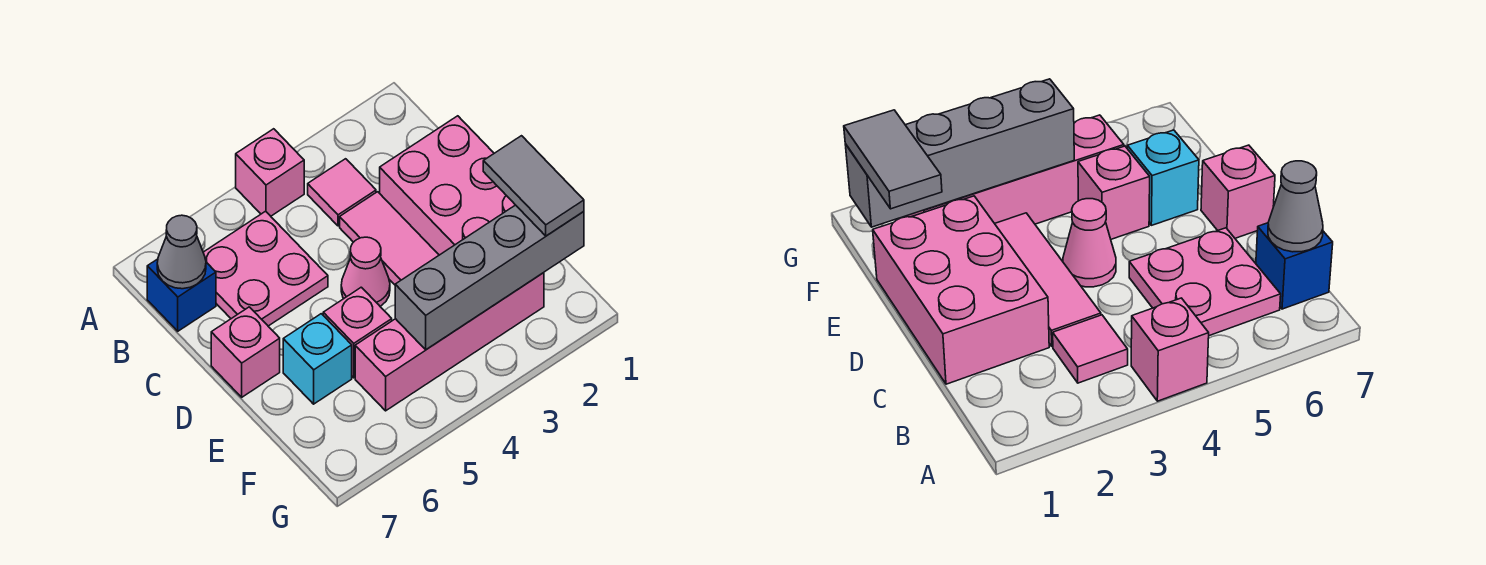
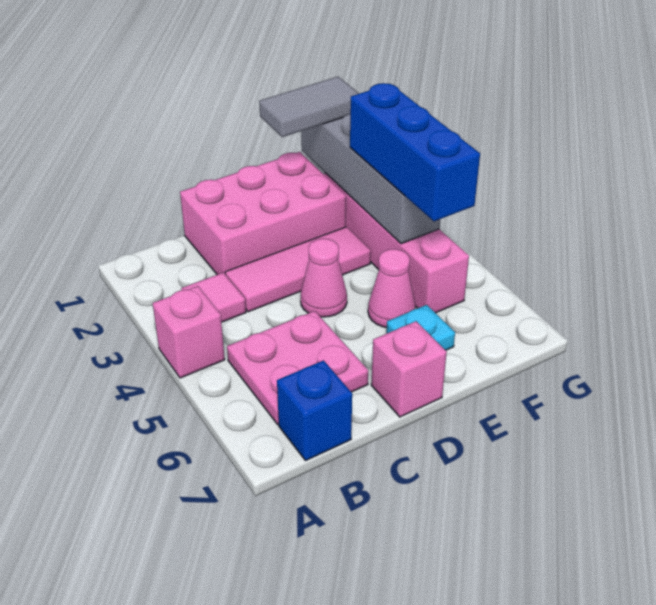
grey cone B7 level 2 -> none
pink brick E5 level 1 -> pink cone E5 level 1
cyan brick E6 level 1 -> cyan plate E6 level 1
none -> blue brick F3:F5 level 3

